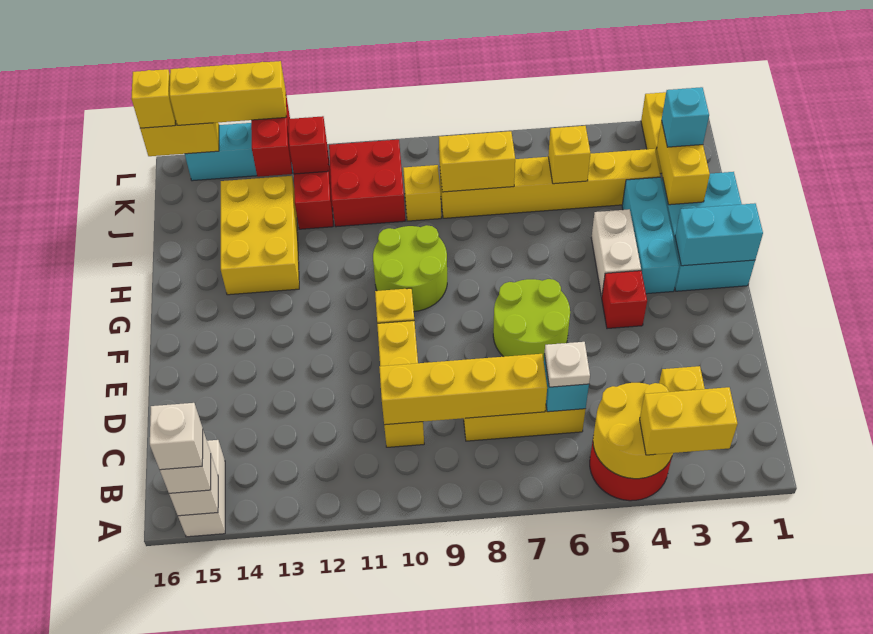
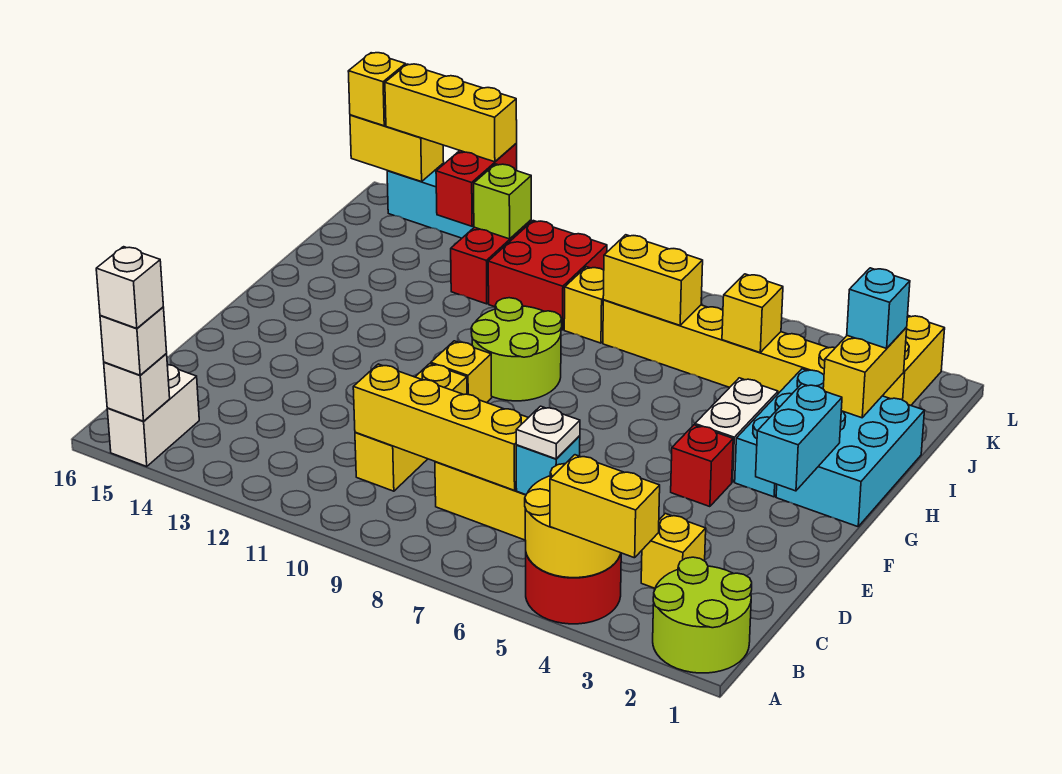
lime round brick E6:F7 level 1 -> lime round brick A1:B2 level 1
cyan brick G1:G2 level 2 -> cyan brick F2:G2 level 2
yellow brick H13:J14 level 1 -> none
red brick K12 level 2 -> lime brick K12 level 2

